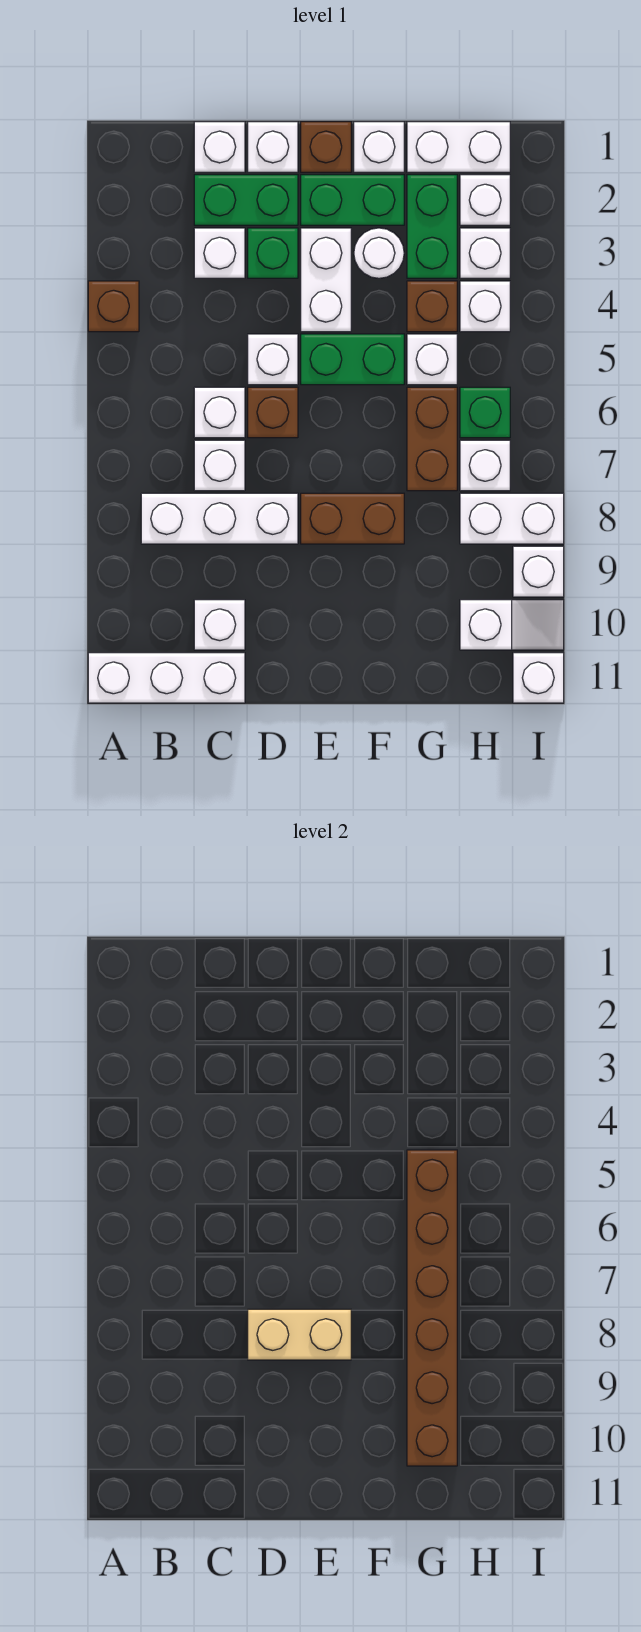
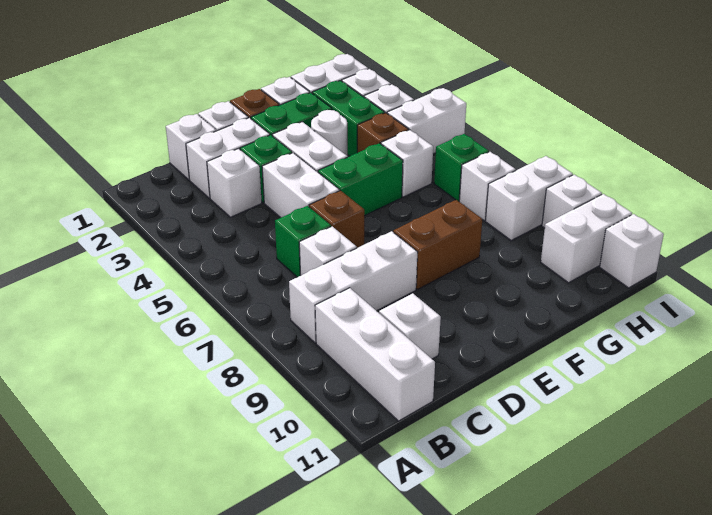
brown brick A4 level 1 -> none
white brick A11:C11 level 1 -> white brick B9:B11 level 1
green brick C2:D2 level 1 -> white brick C2:D2 level 1
white brick C6 level 1 -> green brick C6 level 1
white brick D5 level 1 -> white brick D4:D5 level 1
tan brick D8:E8 level 2 -> none
brown brick G5:G10 level 2 -> none
brown brick G6:G7 level 1 -> none
white brick H4 level 1 -> white brick H4:I4 level 1
white slope H10:I10 level 1 top H -> white brick H10:I10 level 1

